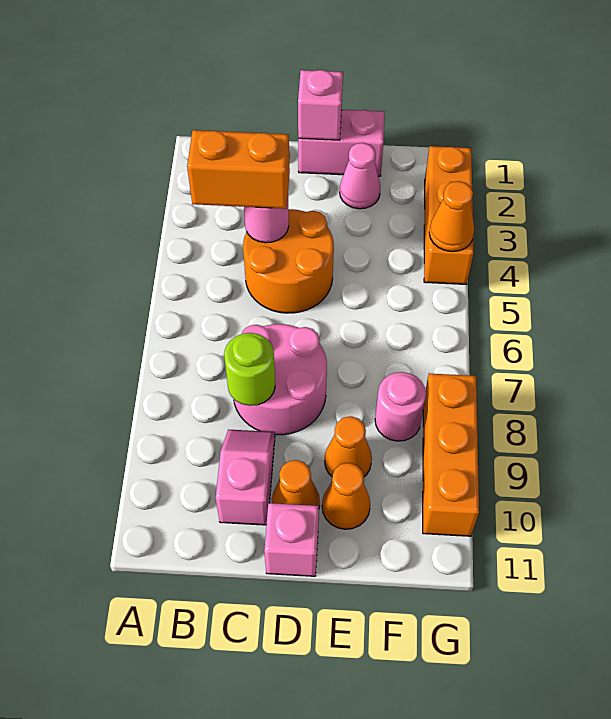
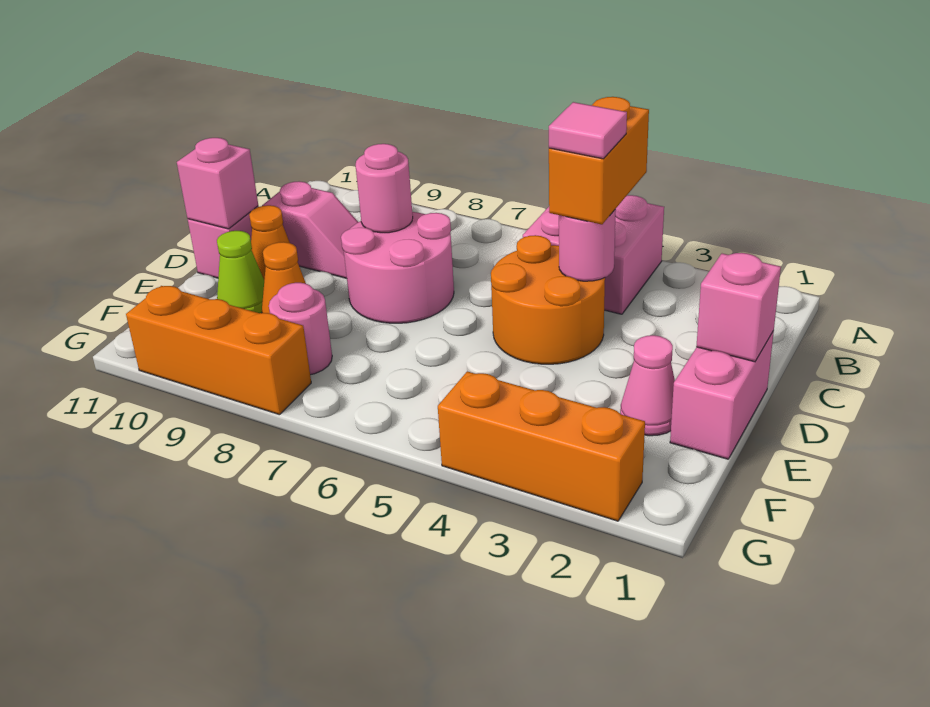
none -> pink brick A4:B5 level 1
none -> pink tile C4 level 4
lime round brick C8 level 2 -> pink round brick C8 level 2
none -> pink brick D11 level 2
orange cone E10 level 1 -> lime cone E10 level 1
orange cone G4 level 2 -> none

